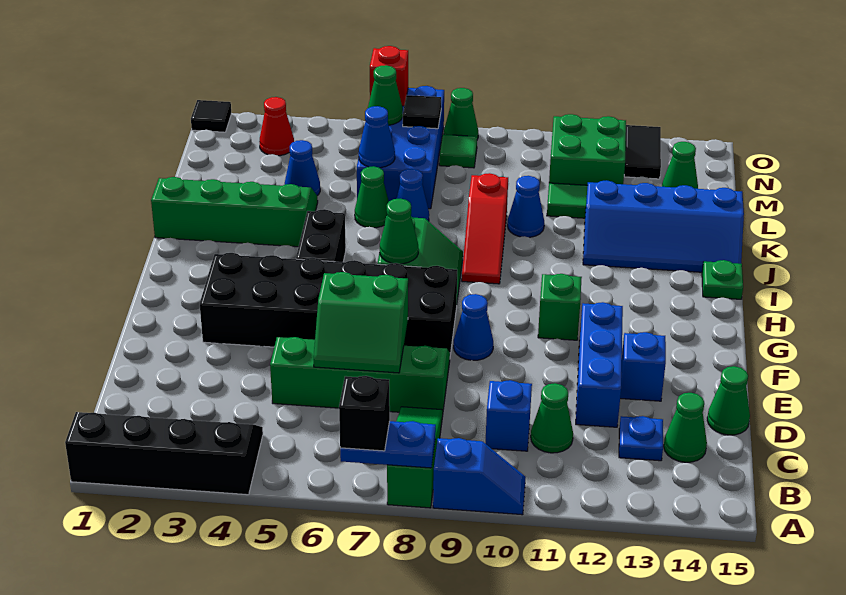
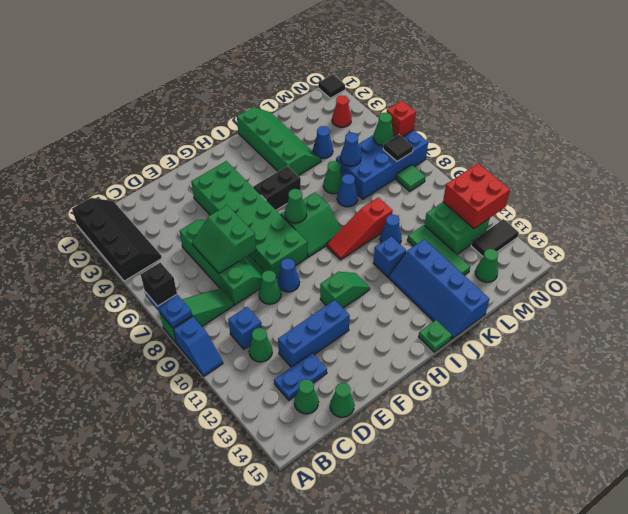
blue plate C13 level 1 -> blue plate C13:D13 level 1
blue brick E13 level 1 -> blue brick J11 level 1
black brick F3:G8 level 1 -> green brick F3:G8 level 1
none -> red brick N11:O12 level 2
green cone O8 level 1 -> green cone E9 level 1

